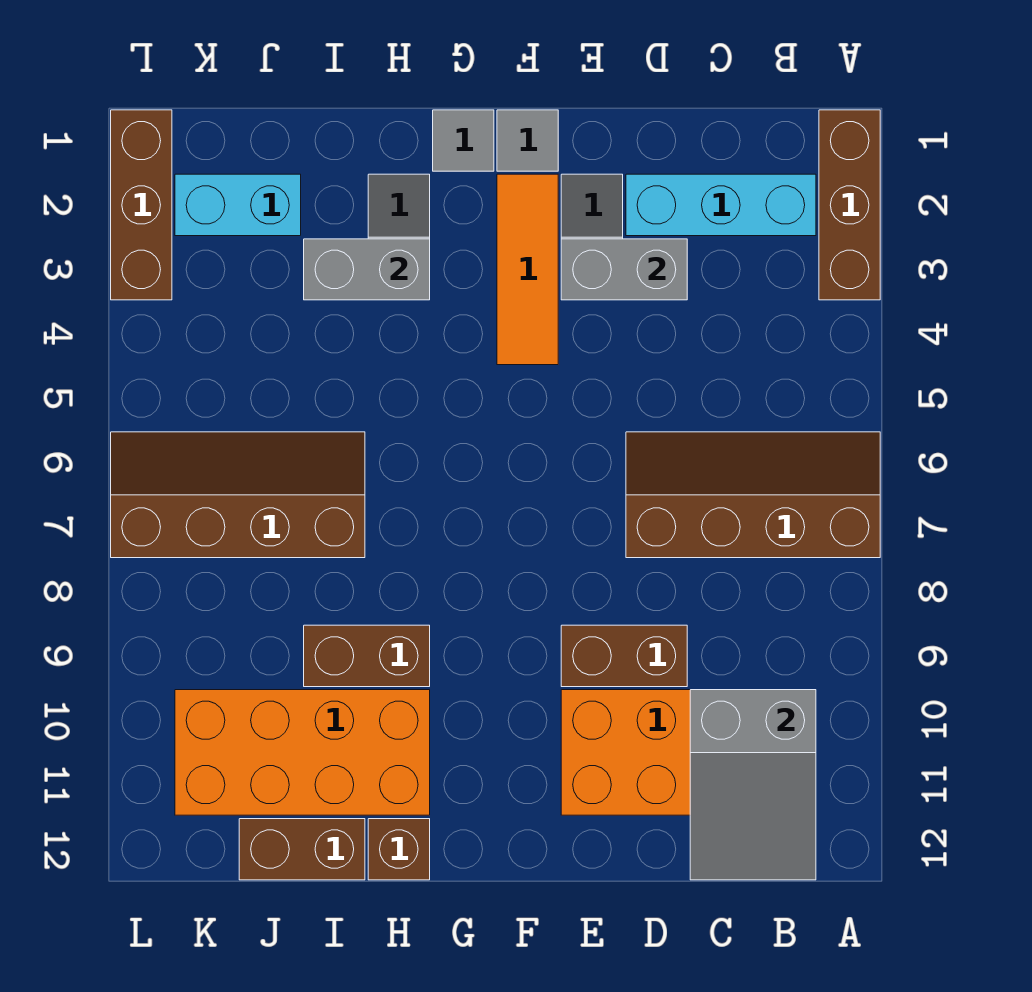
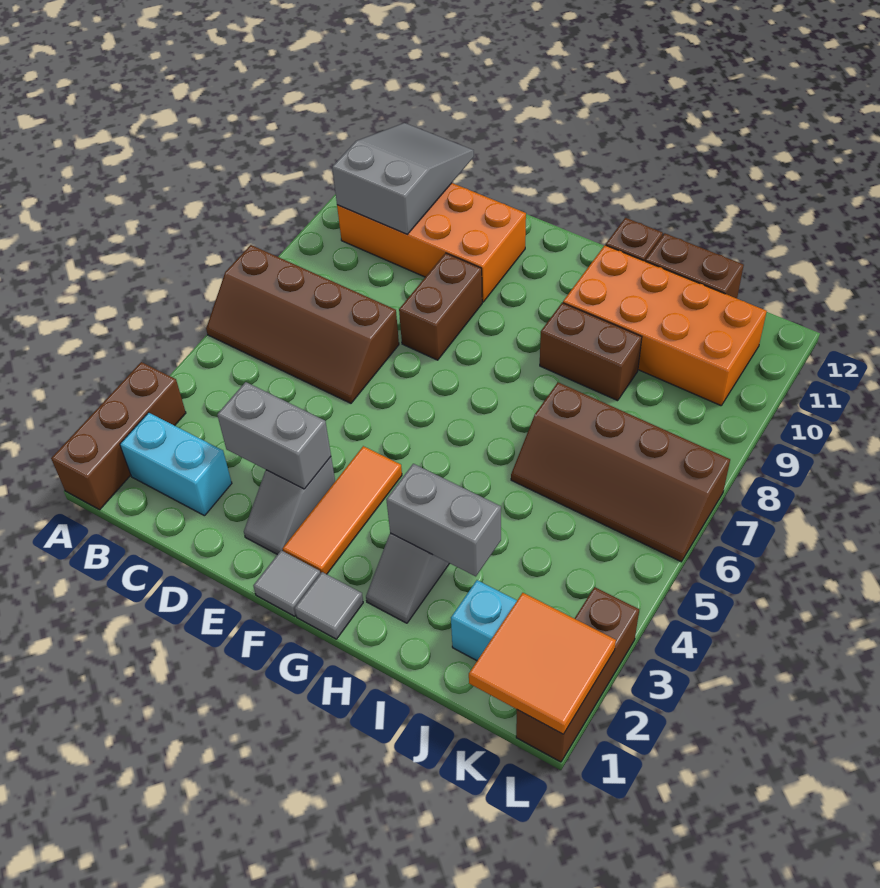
cyan brick B2:D2 level 1 -> cyan brick B2:C2 level 1
brown brick D9:E9 level 1 -> brown brick E8:E9 level 1
none -> orange tile K1:L2 level 2

